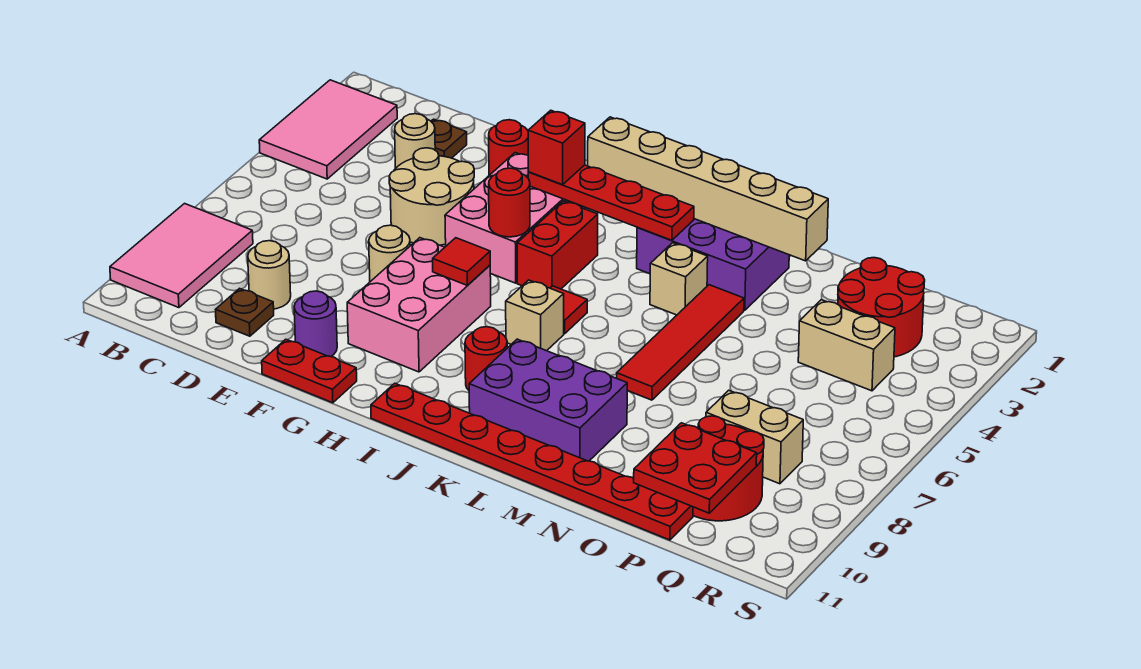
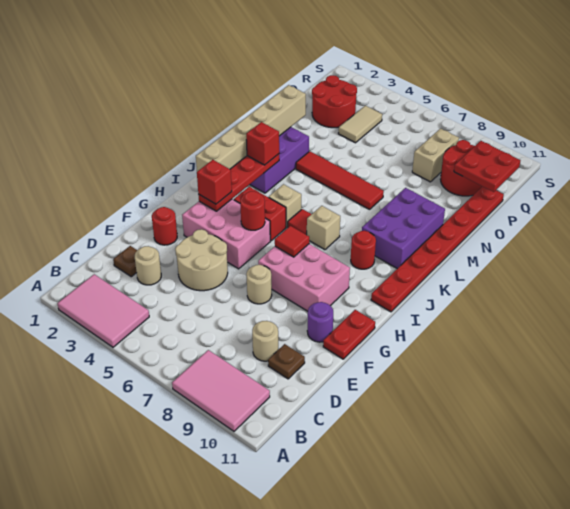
none -> red brick K3 level 3
tan brick L4 level 1 -> tan brick J5 level 1
tan brick P4:Q4 level 1 -> tan tile P4:Q4 level 1

